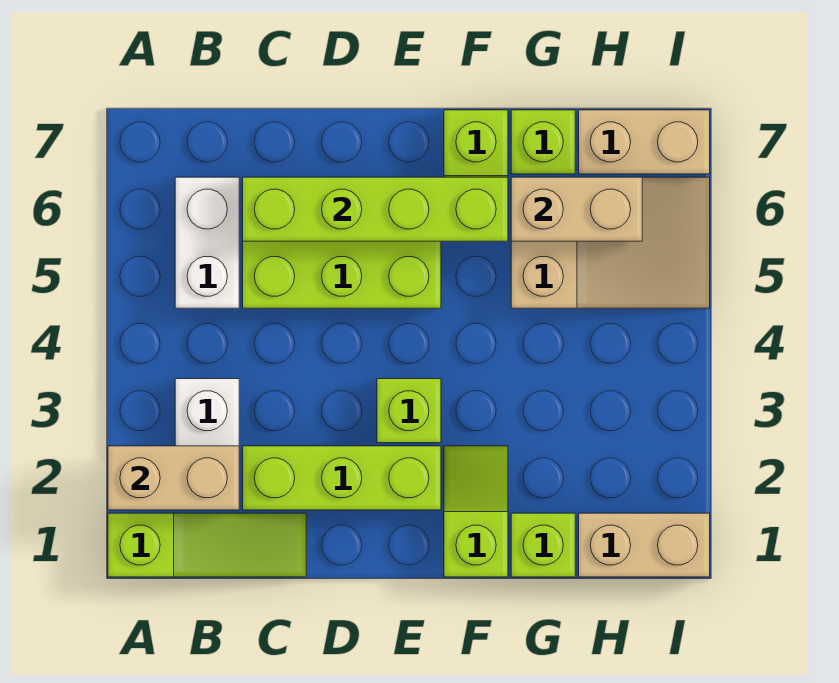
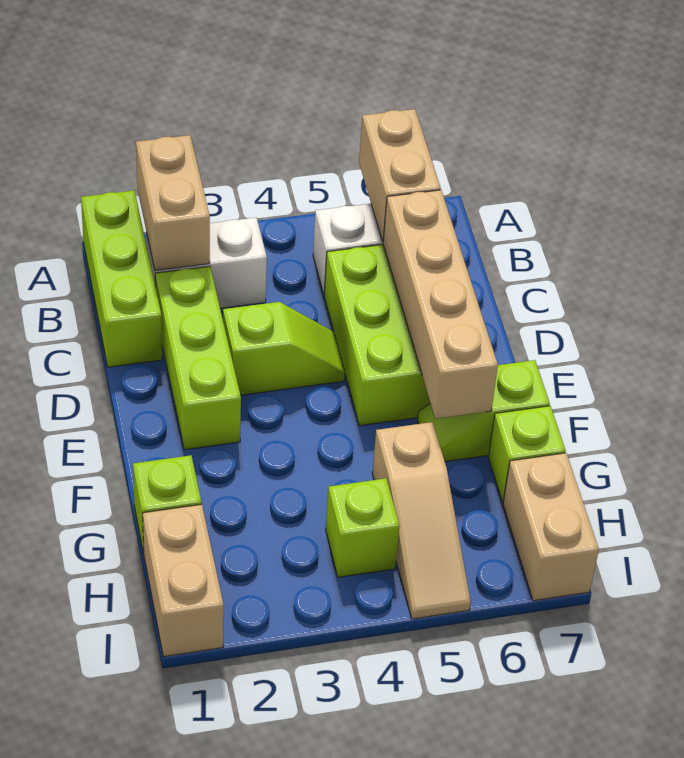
lime slope A1:C1 level 1 top A -> lime brick A1:C1 level 1
lime brick C6:F6 level 2 -> tan brick C6:F6 level 2
lime brick E3 level 1 -> lime brick H4 level 1
lime slope F1:F2 level 1 top 1 -> lime slope D3:D4 level 1 top 3
tan slope G5:I6 level 1 top G -> tan slope G5:I5 level 1 top G
tan brick G6:H6 level 2 -> tan brick A6:B6 level 2

